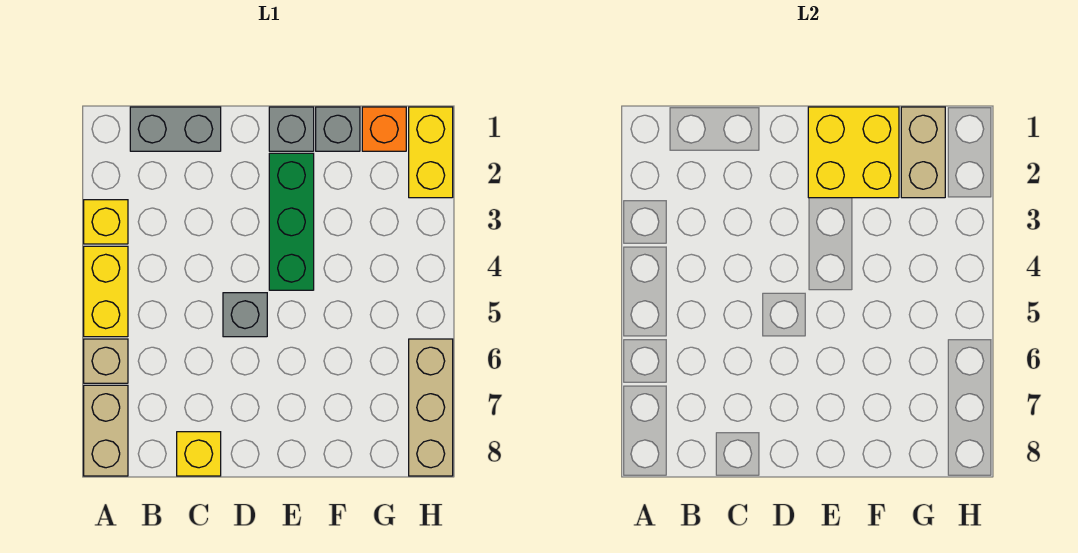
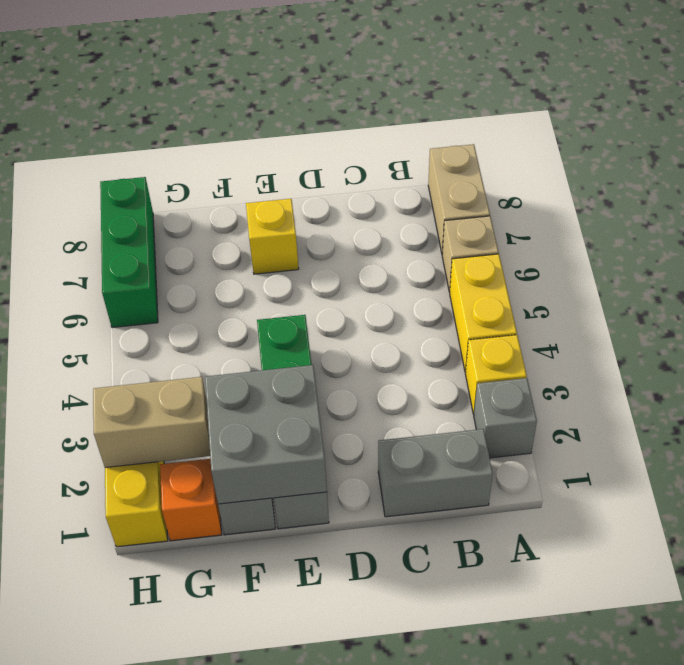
yellow brick C8 level 1 -> yellow brick E7 level 1
grey brick D5 level 1 -> grey brick A2 level 1
yellow brick E1:F2 level 2 -> grey brick E1:F2 level 2
tan brick G1:G2 level 2 -> tan brick G2:H2 level 2
tan brick H6:H8 level 1 -> green brick H6:H8 level 1

